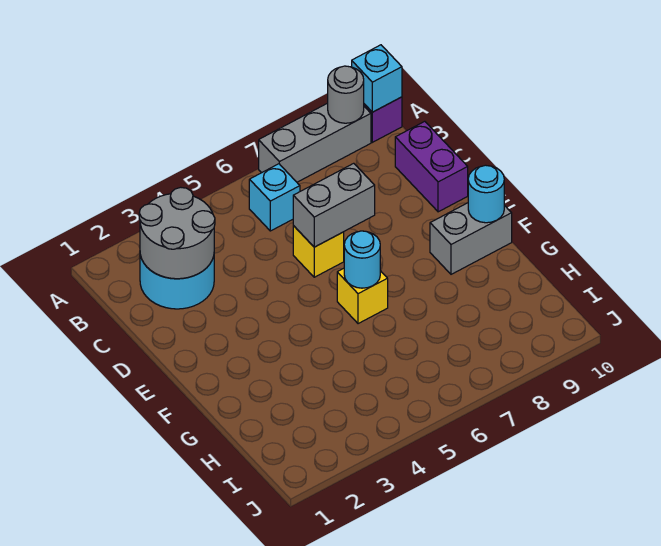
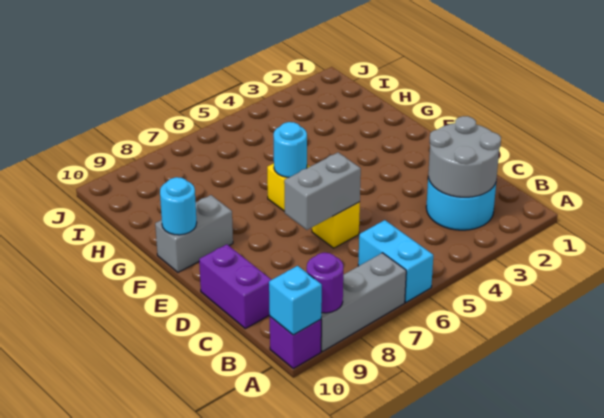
grey round brick A9 level 2 -> purple round brick A9 level 2
cyan brick B6 level 1 -> cyan brick A6:B6 level 1

